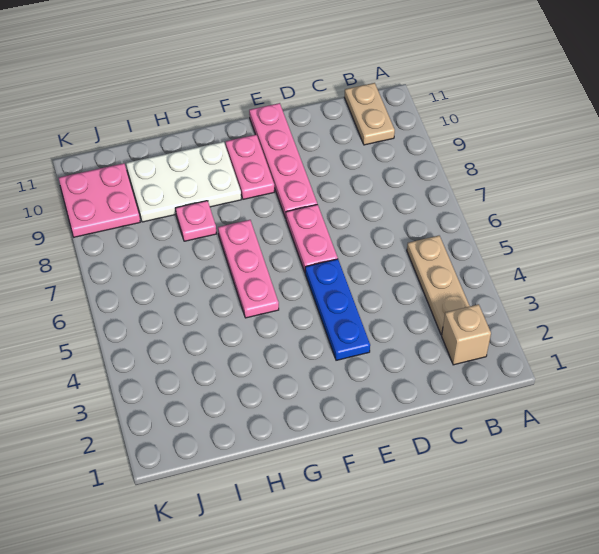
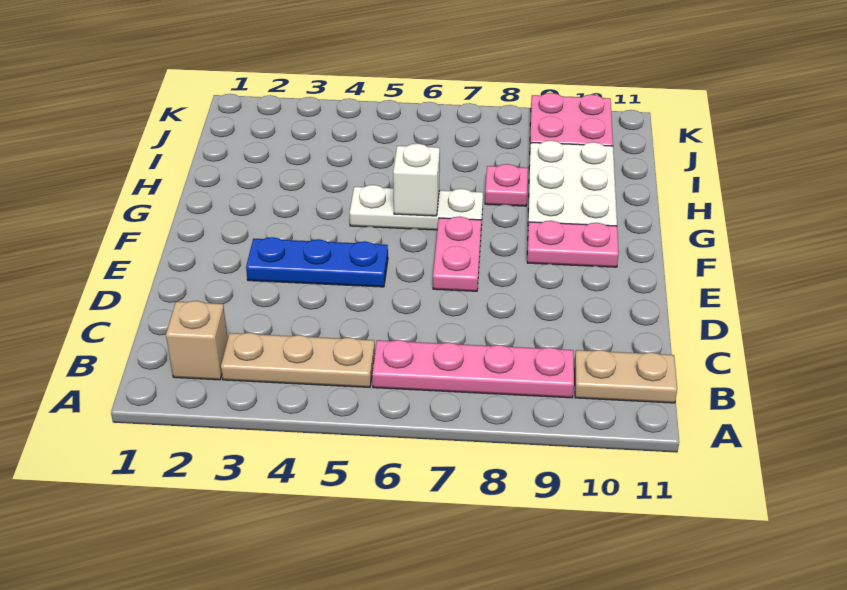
pink plate E6:E7 level 1 -> pink plate E7:F7 level 1
pink plate E8:E11 level 1 -> pink plate B6:B9 level 1
pink plate G5:G7 level 1 -> white plate G5:G7 level 1
none -> white brick G6 level 2

